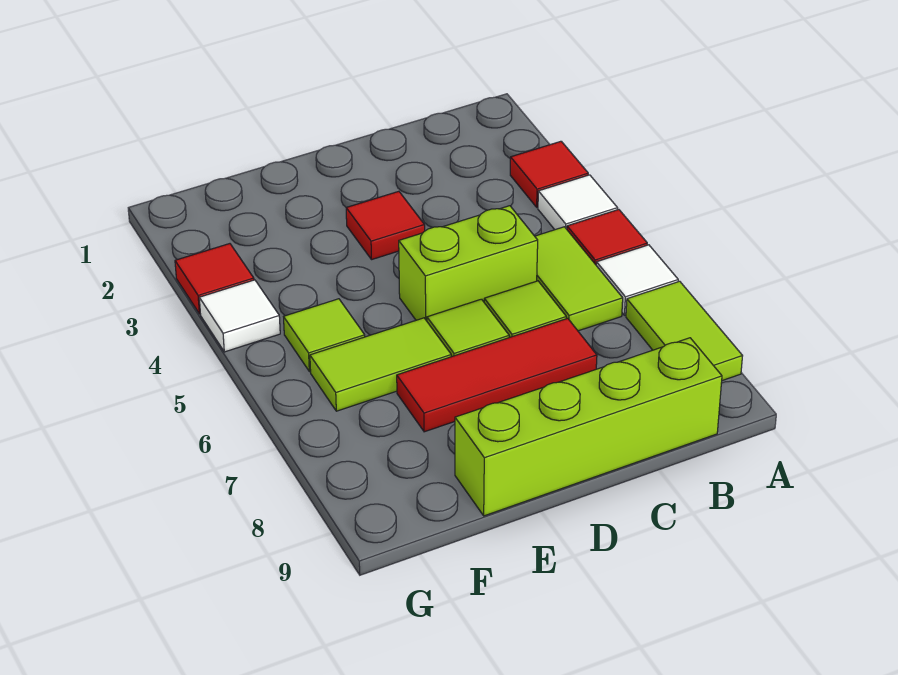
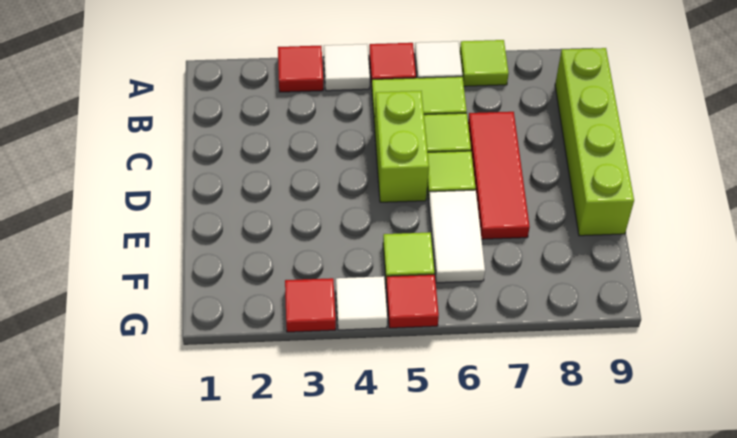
lime tile A7:A8 level 1 -> lime tile A7 level 1
red tile D3 level 1 -> red tile G5 level 1
lime tile E6:F6 level 1 -> white tile E6:F6 level 1

